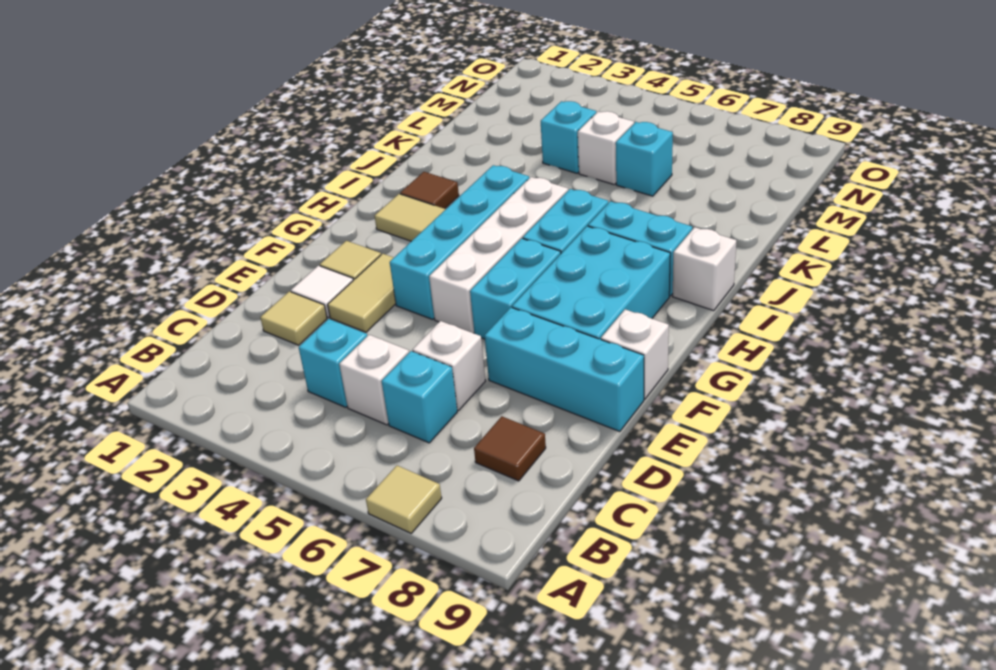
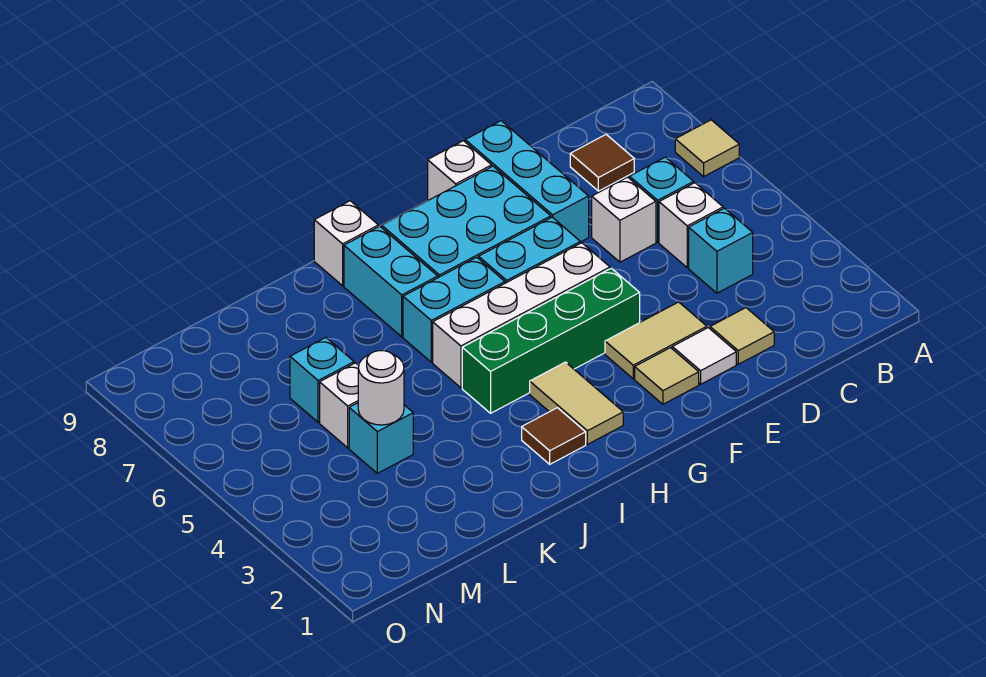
cyan brick F4:I4 level 1 -> green brick F4:I4 level 1
none -> white round brick L4 level 2

